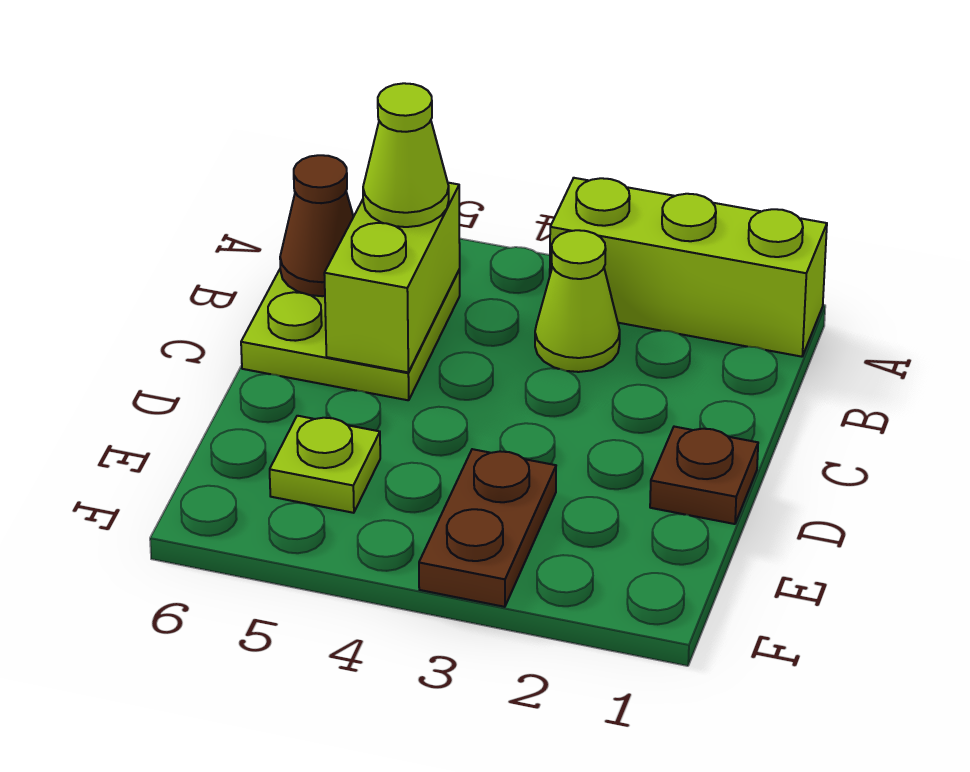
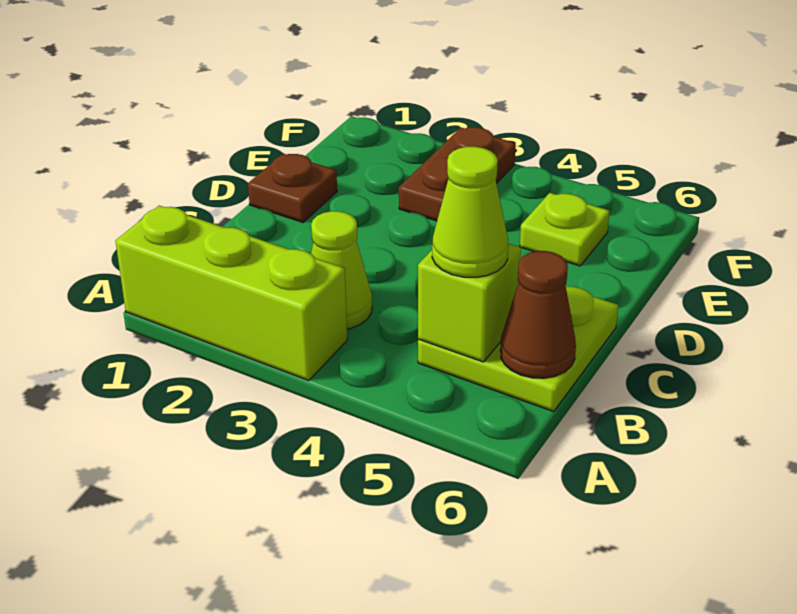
lime brick B5:C5 level 2 -> lime brick B5 level 2

